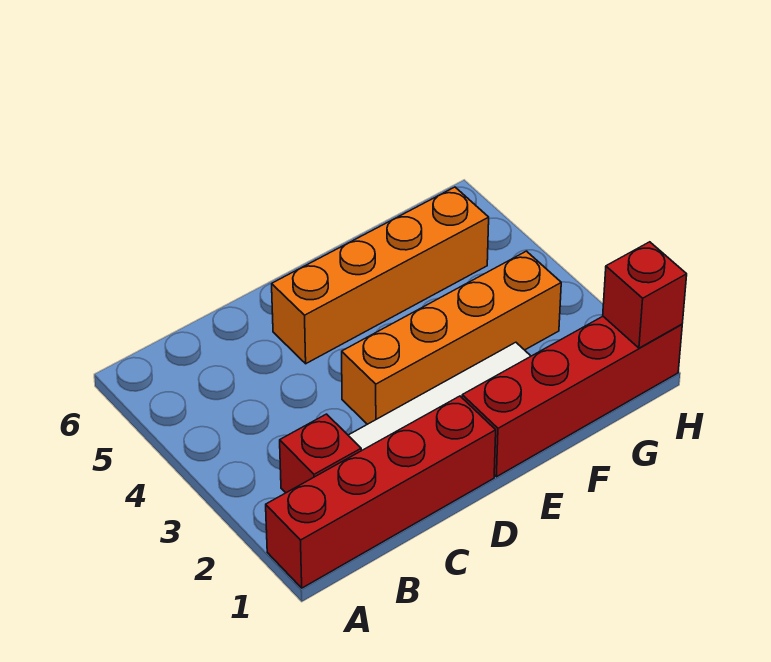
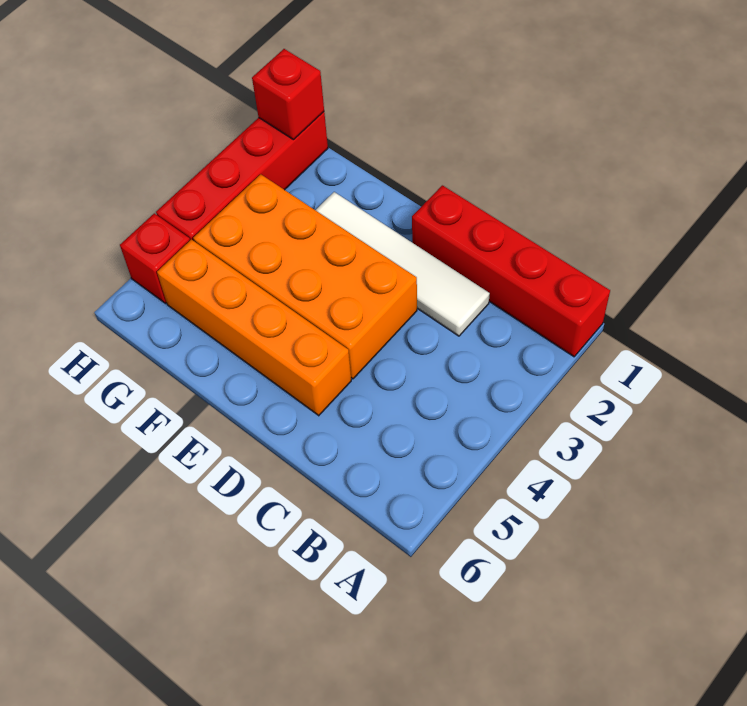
red brick B2 level 1 -> red brick H5 level 1
orange brick D3:G3 level 1 -> orange brick D3:G4 level 1
red brick E1:H1 level 1 -> red brick H1:H4 level 1

